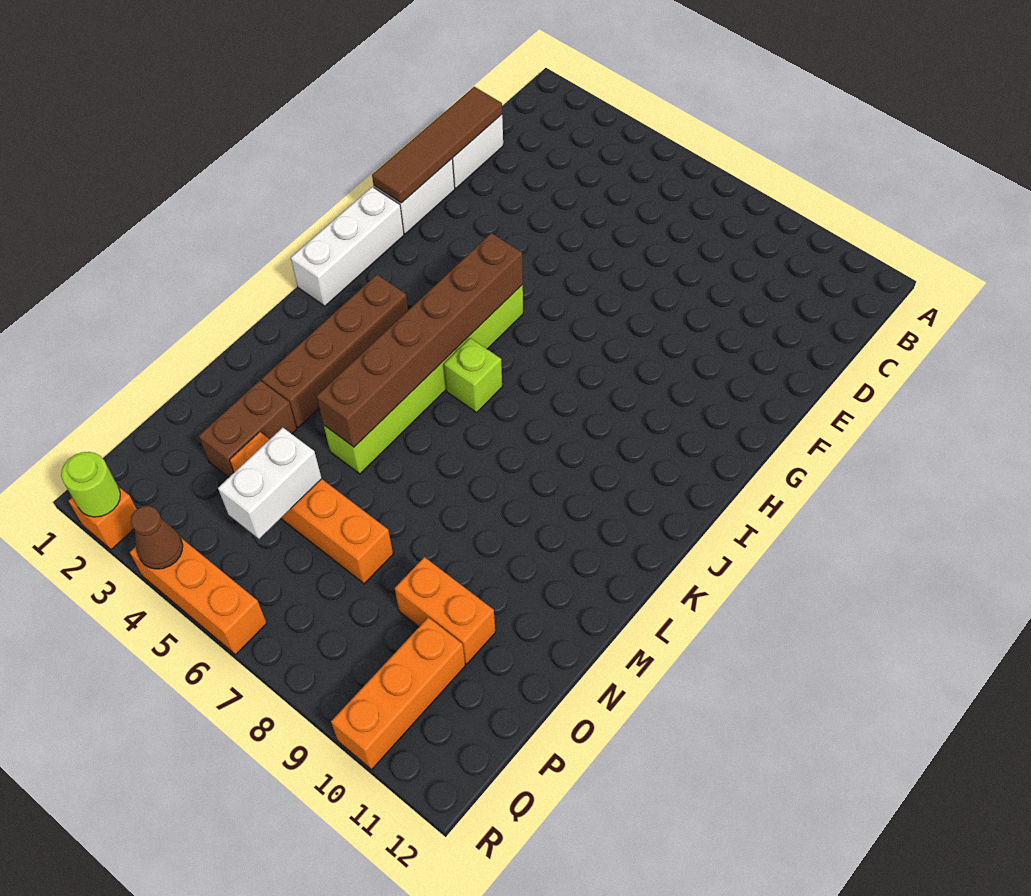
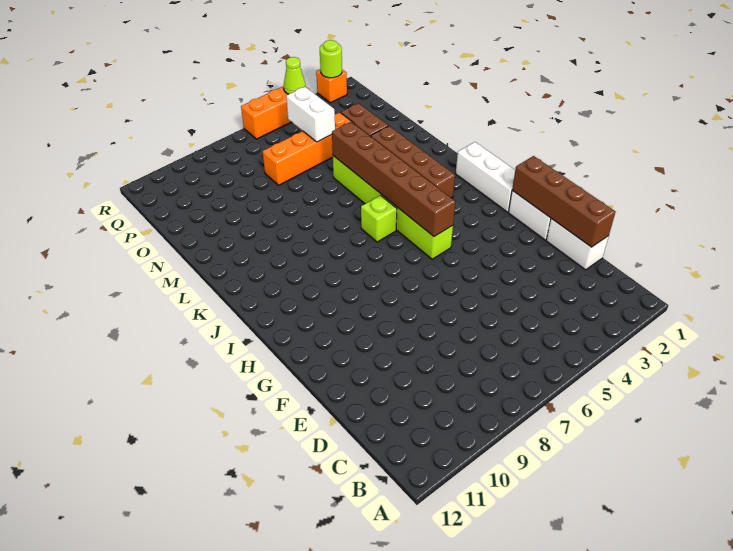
brown tile D1:G1 level 2 -> brown brick D1:G1 level 2
orange brick O9:O10 level 1 -> none
orange brick P10:R10 level 1 -> none
brown cone R4 level 2 -> lime cone R4 level 2

